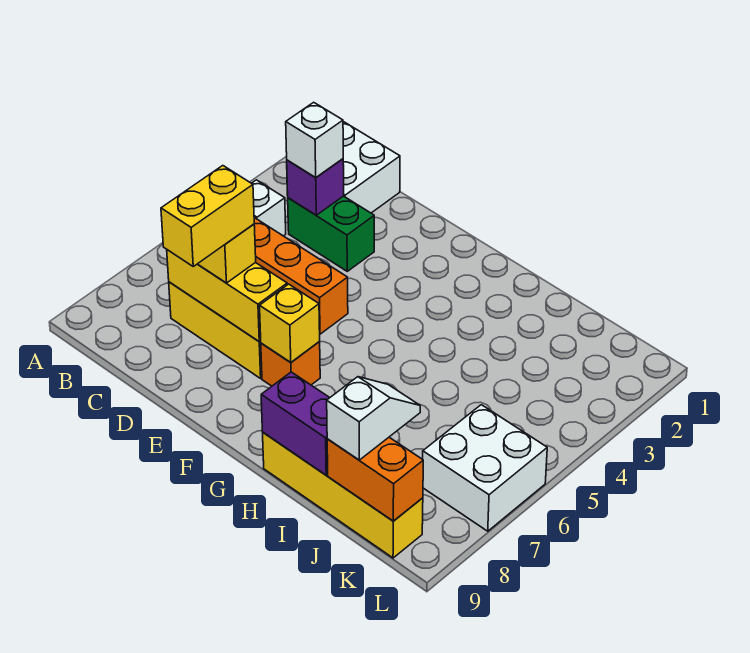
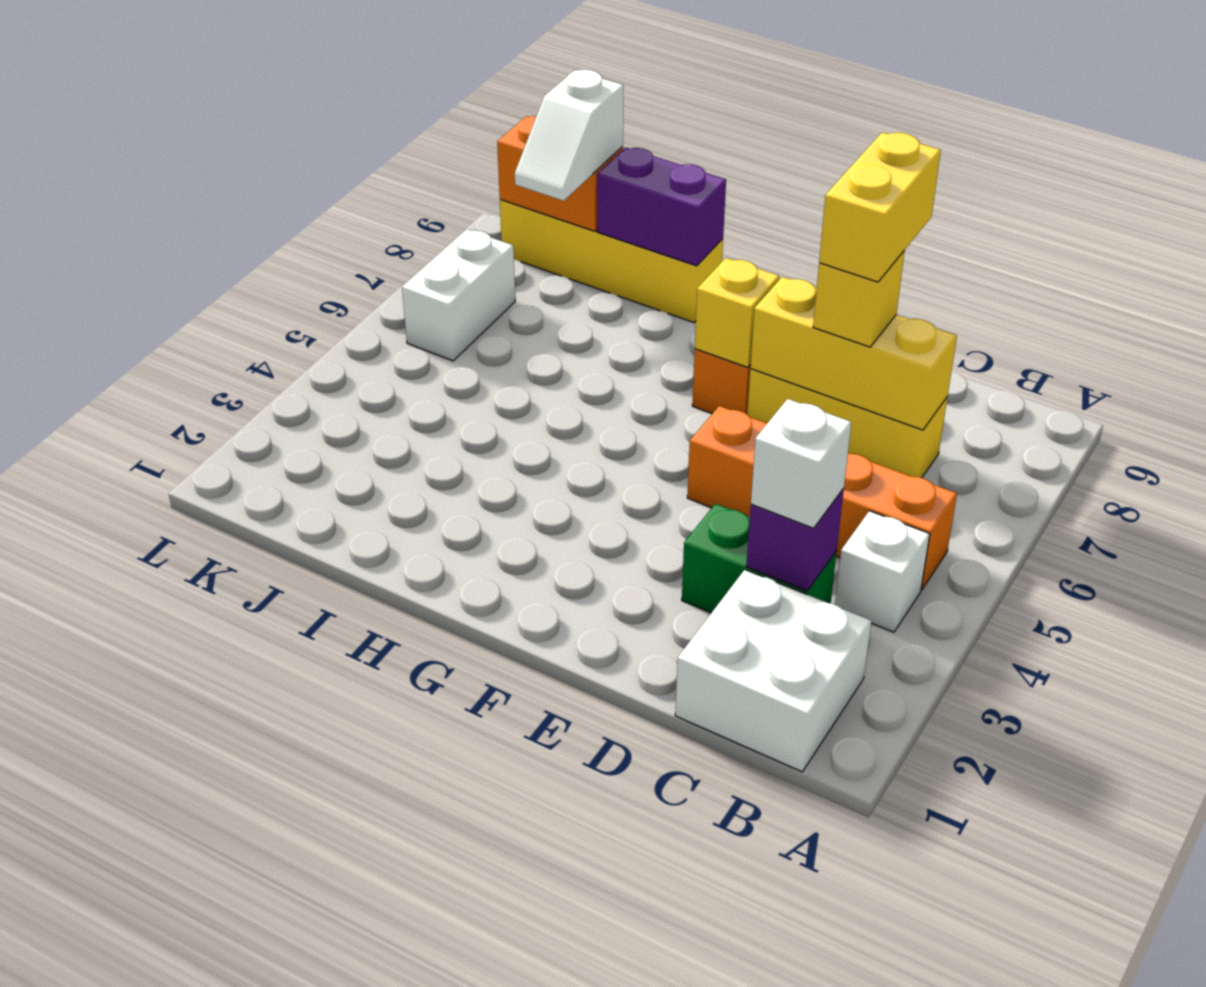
white brick K6:L7 level 1 -> white brick K6:K7 level 1

